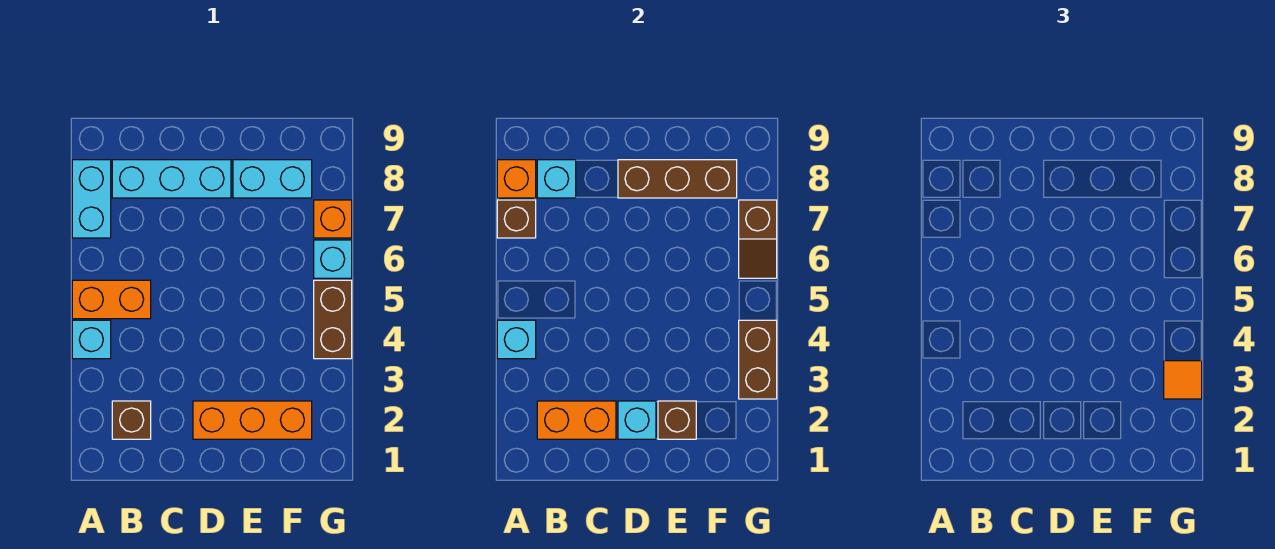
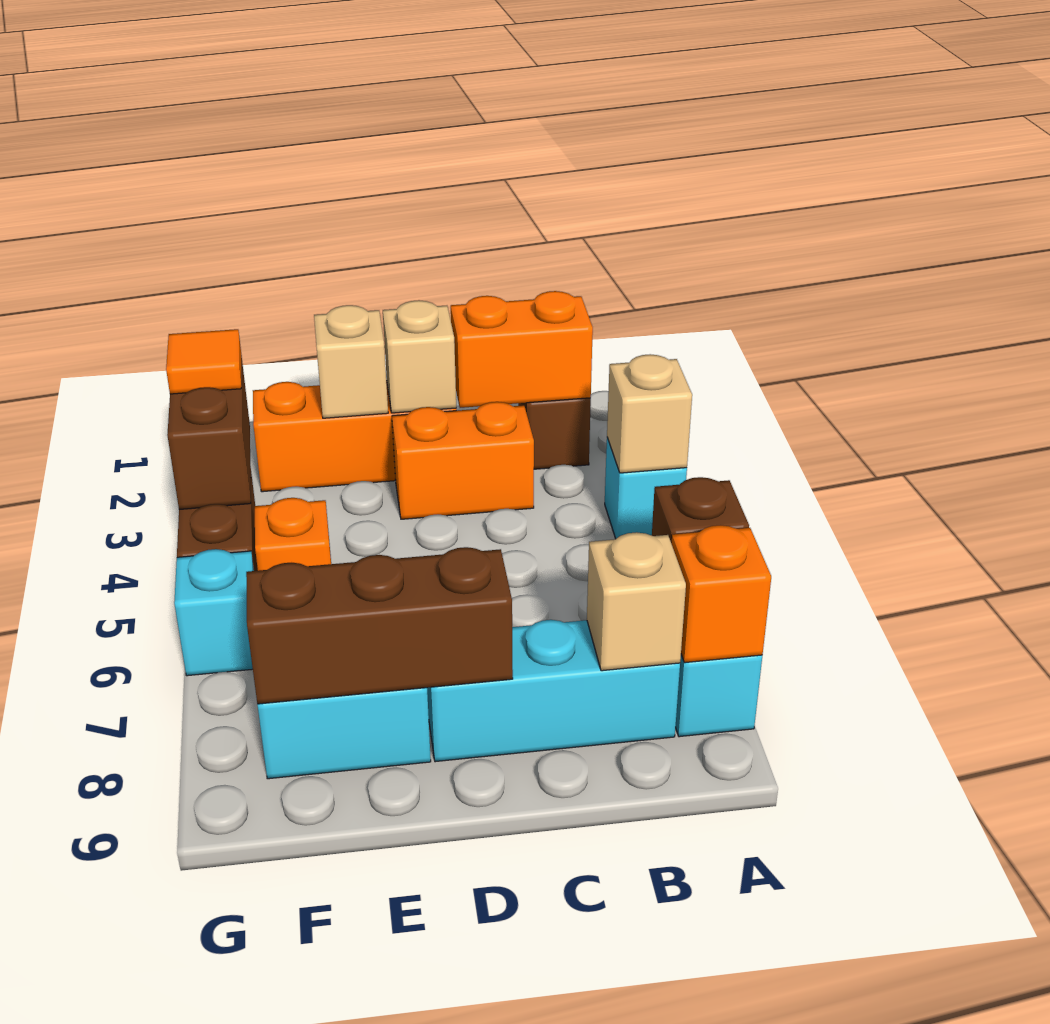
cyan brick A4 level 2 -> tan brick A4 level 2
orange brick A5:B5 level 1 -> orange brick C3:D3 level 1
cyan brick B8 level 2 -> tan brick B8 level 2
cyan brick D2 level 2 -> tan brick D2 level 2
brown brick E2 level 2 -> tan brick E2 level 2
brown slope G6:G7 level 2 top 7 -> none
orange brick G7 level 1 -> orange brick F5 level 1

